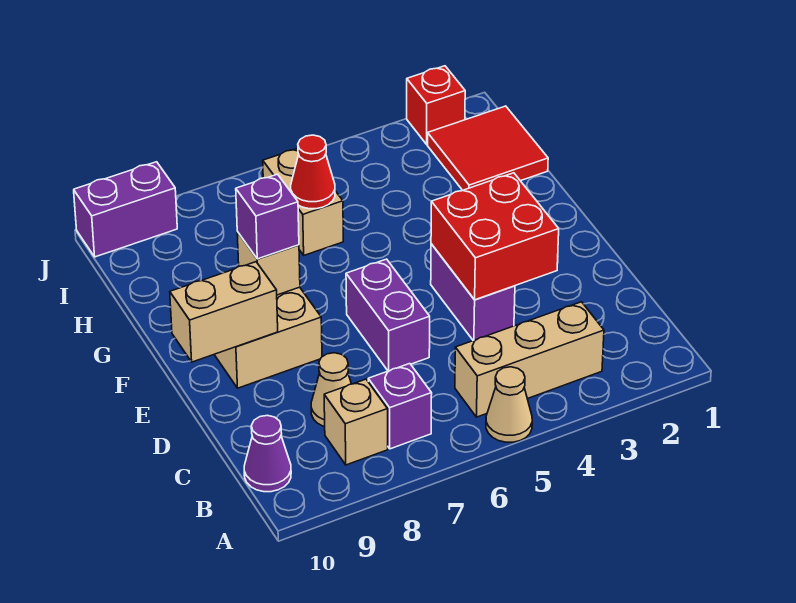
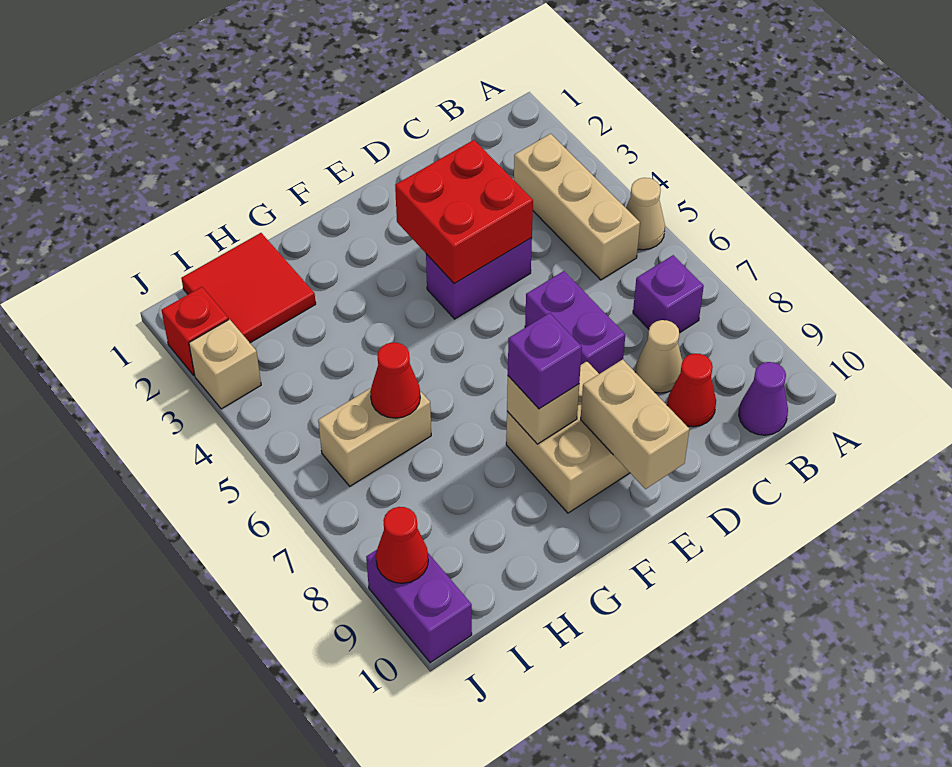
tan brick B8 level 1 -> tan brick J3 level 1
none -> red cone C9 level 1
purple brick D6:E6 level 1 -> purple brick D6:D7 level 1
none -> red cone J9 level 2

